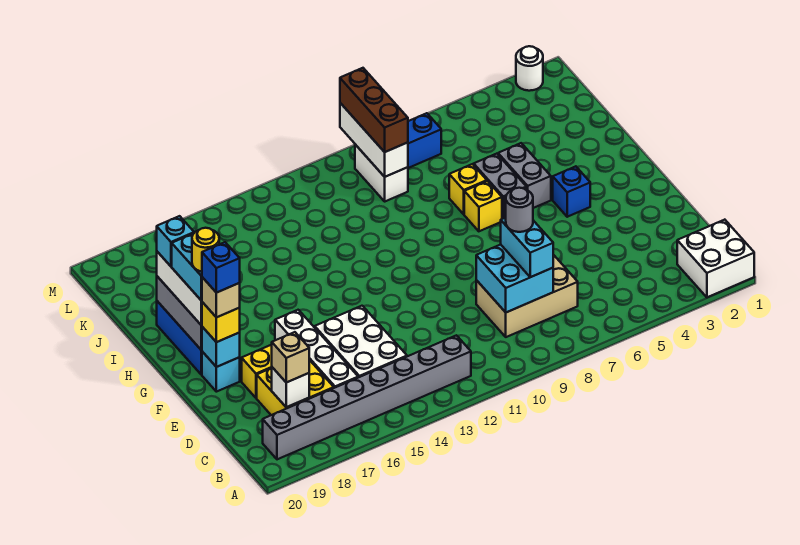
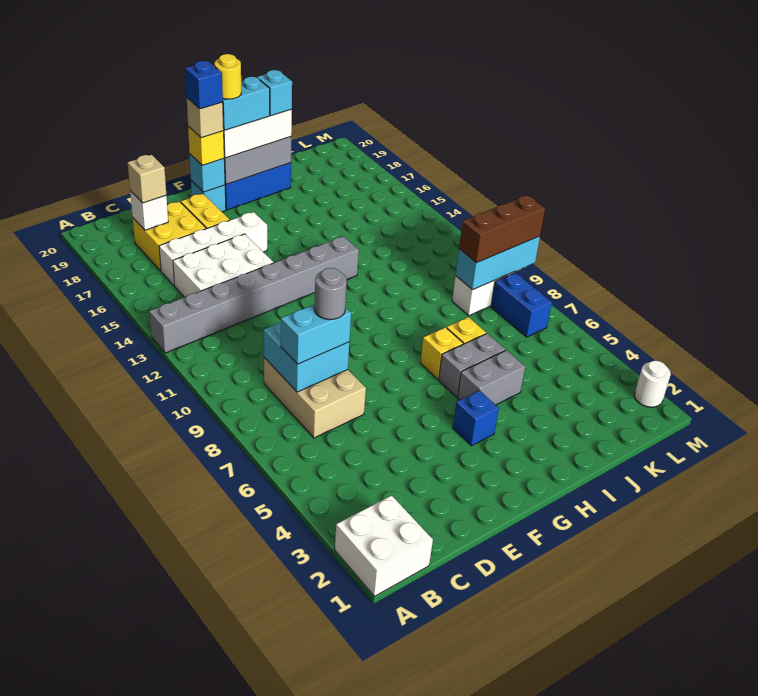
grey brick B12:B19 level 1 -> grey brick A13:H13 level 1
white brick K9:M9 level 2 -> cyan brick K9:M9 level 2

